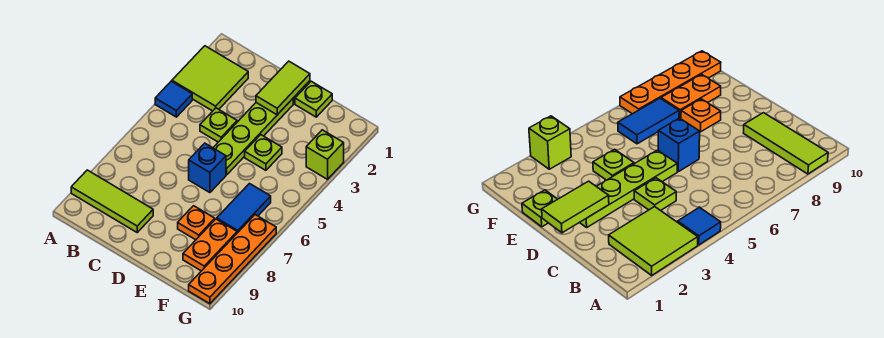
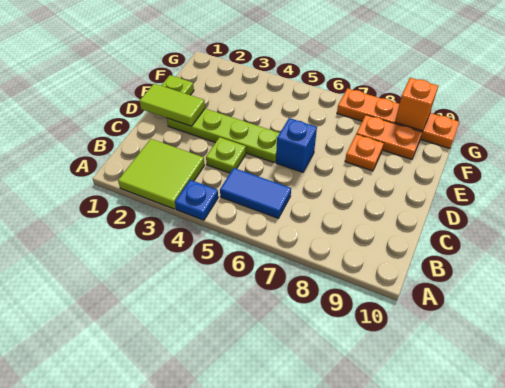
blue tile A4 level 1 -> blue plate A4 level 1
lime tile A9:C9 level 1 -> none
lime plate E4 level 1 -> none
blue tile F6:F7 level 1 -> blue tile B5:B6 level 1
lime brick G3 level 1 -> none
none -> orange brick G9 level 2

